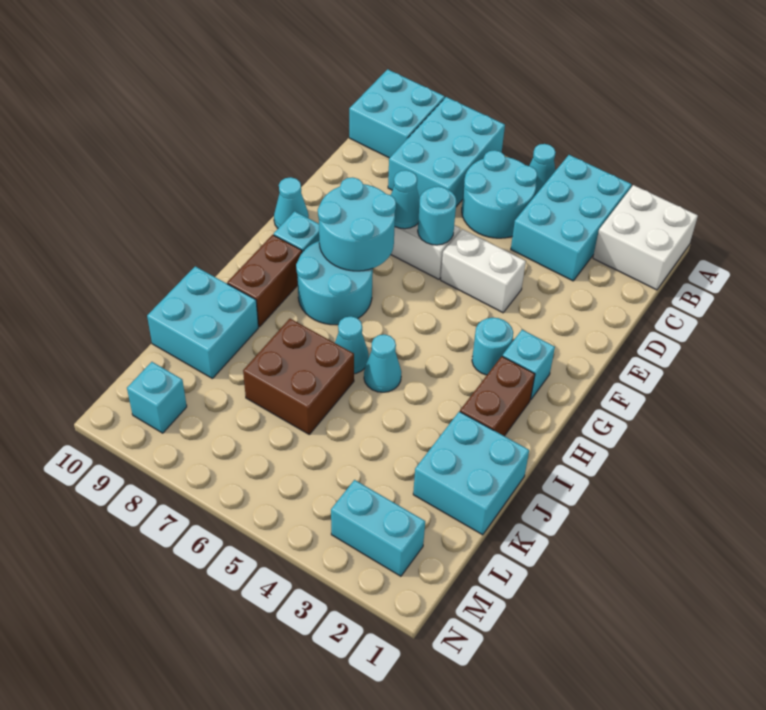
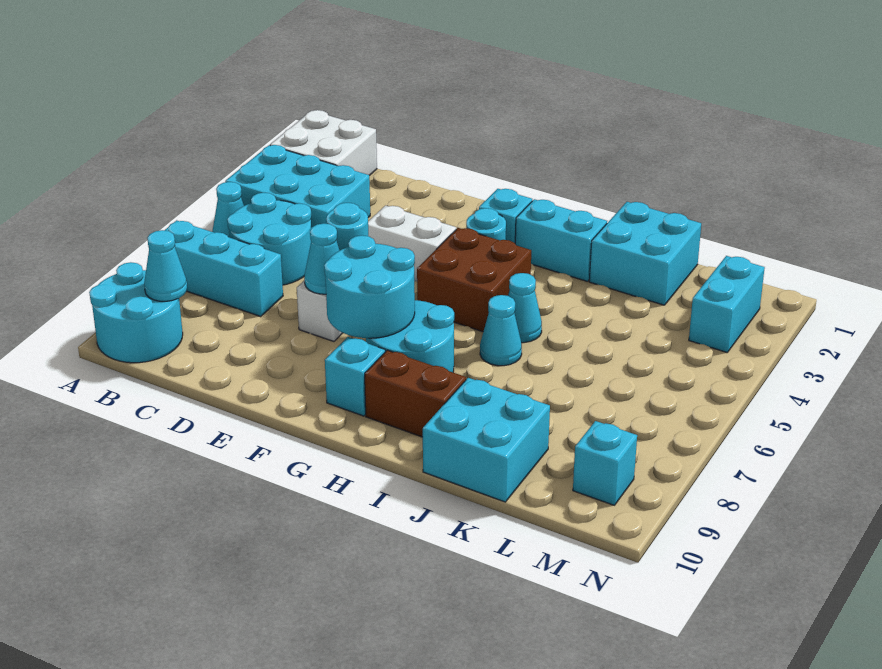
cyan brick A7:C8 level 1 -> cyan brick A7:C7 level 1
cyan brick A9:B10 level 1 -> cyan round brick A9:B10 level 1
white brick E4:E5 level 1 -> white brick E4:F4 level 1
cyan cone F10 level 1 -> cyan cone B9 level 2
brown brick H2:I2 level 1 -> cyan brick H2:I2 level 1
brown brick J6:K7 level 1 -> brown brick G4:H5 level 1

